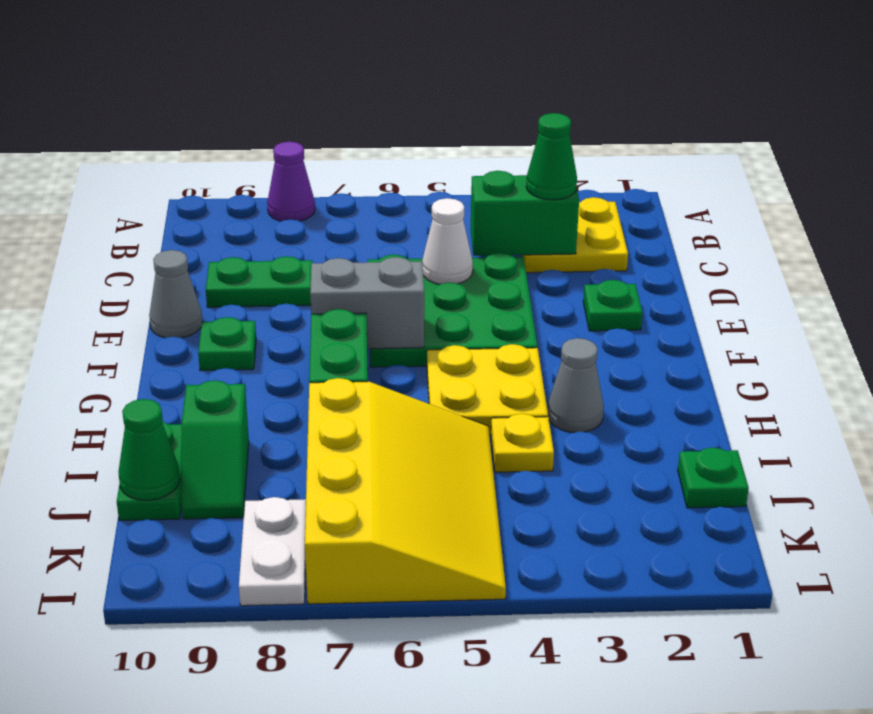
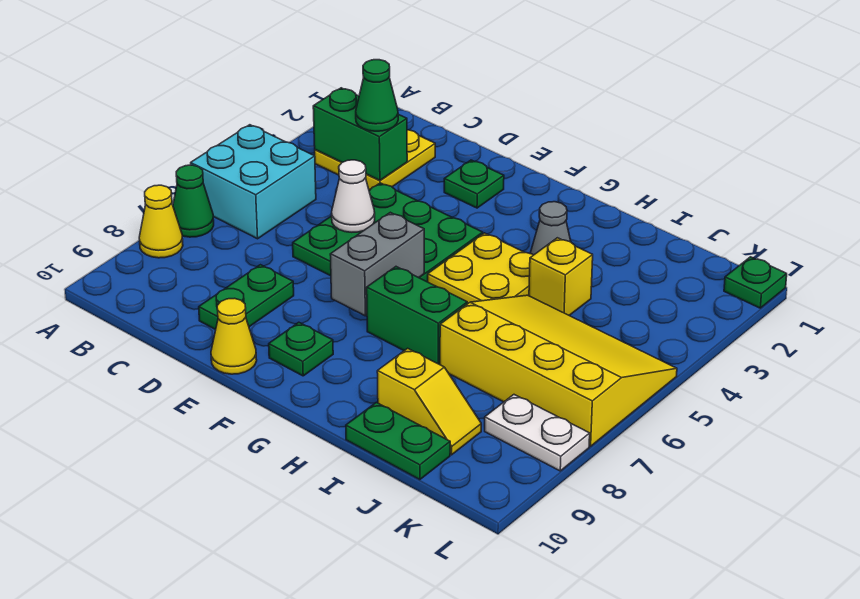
none -> cyan brick A5:B6 level 1
purple cone A8 level 1 -> yellow cone A8 level 1
green brick C3:C4 level 2 -> green brick B3:C3 level 2
grey cone E10 level 1 -> yellow cone E10 level 1
yellow plate I4 level 1 -> yellow brick I4 level 1
green slope I9:J9 level 1 top I -> yellow slope I9:J9 level 1 top I
green plate J1 level 1 -> green plate L1 level 1
green cone J10 level 2 -> green cone A7 level 1

